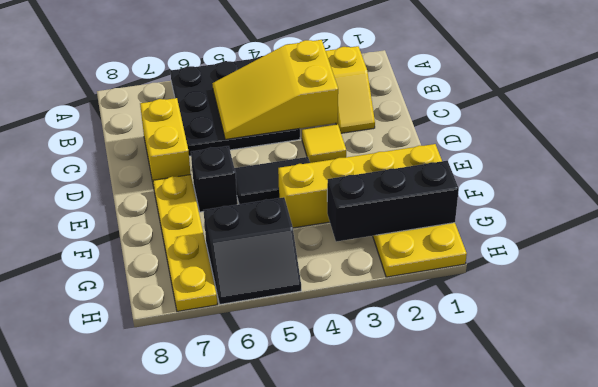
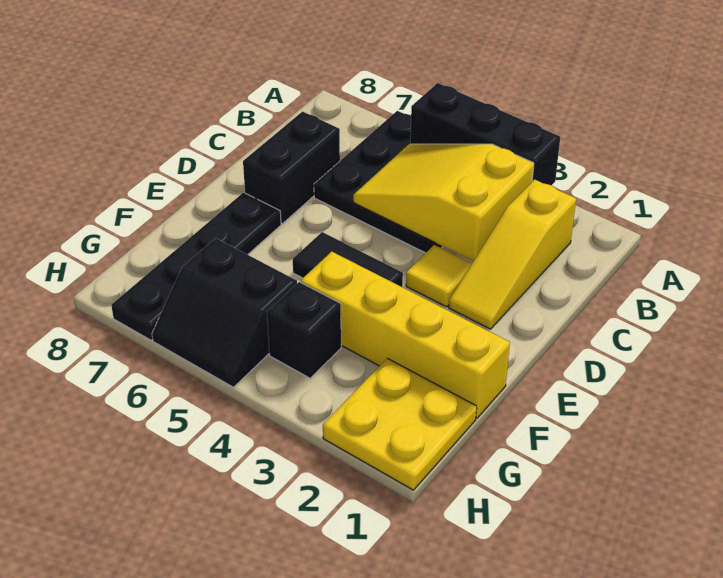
yellow slope B2:C2 level 1 top B -> yellow slope B2:D2 level 1 top B
yellow brick C7:D7 level 1 -> black brick C7:D7 level 1
black brick E6 level 1 -> black brick G4 level 1
yellow plate E7:H7 level 1 -> black plate E7:H7 level 1
black brick G1:G3 level 2 -> black brick A3:A5 level 2

